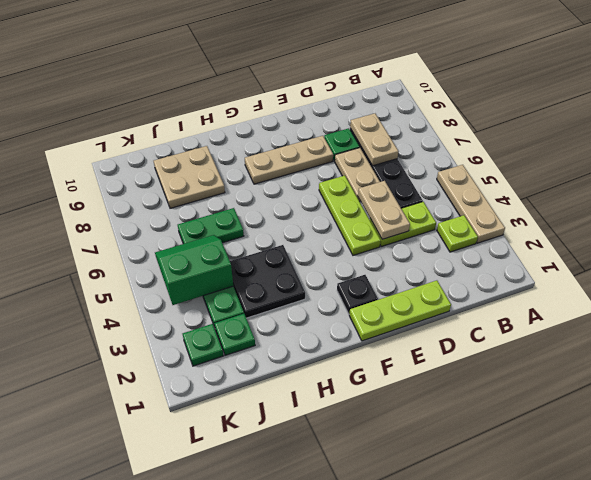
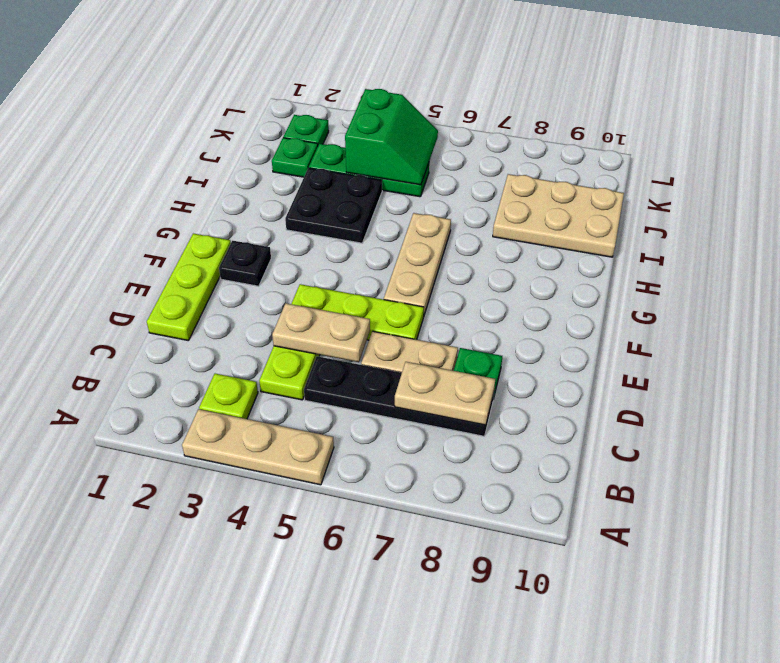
tan plate E8:G8 level 1 -> tan plate F6:H6 level 1
green plate I6:J6 level 1 -> none
tan plate I8:J9 level 1 -> tan plate I8:J10 level 1

